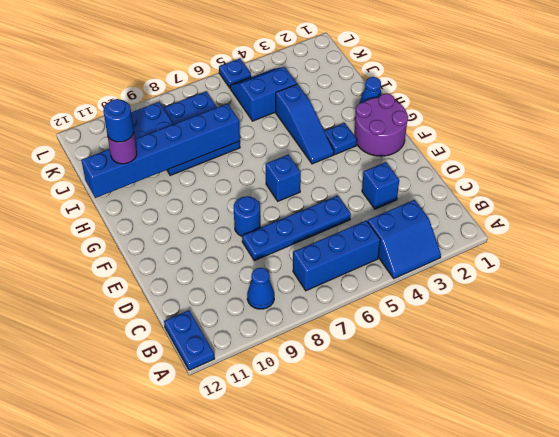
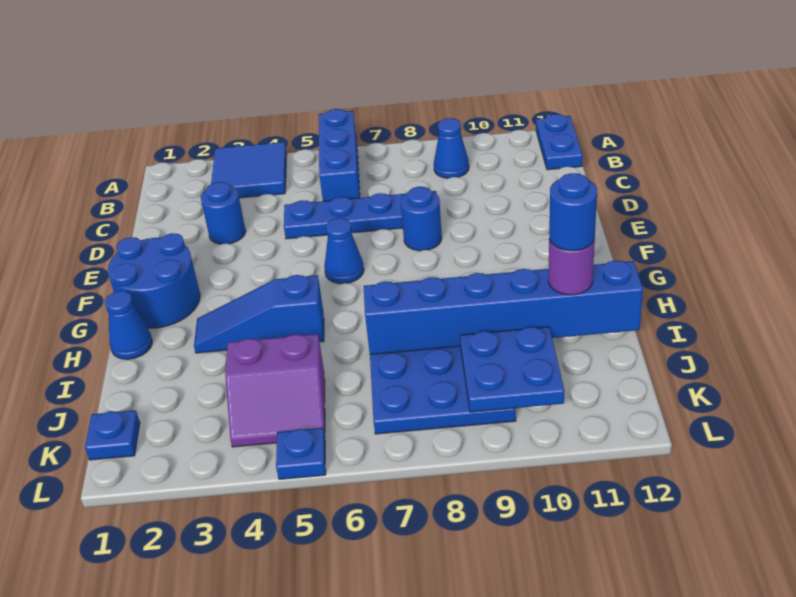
blue slope A3:B4 level 1 top B -> blue tile A3:B4 level 1
blue brick B5:B7 level 1 -> blue brick A6:C6 level 1
blue brick D3 level 1 -> blue round brick D3 level 1
purple round brick F1:G2 level 1 -> blue round brick F1:G2 level 1
blue brick F6 level 1 -> blue cone F6 level 1
blue plate G3 level 1 -> blue plate K1 level 1
blue slope G4:I4 level 1 top I -> blue slope H3:H5 level 1 top 5
blue slope J4:K5 level 1 top J -> purple slope J4:K5 level 1 top J

